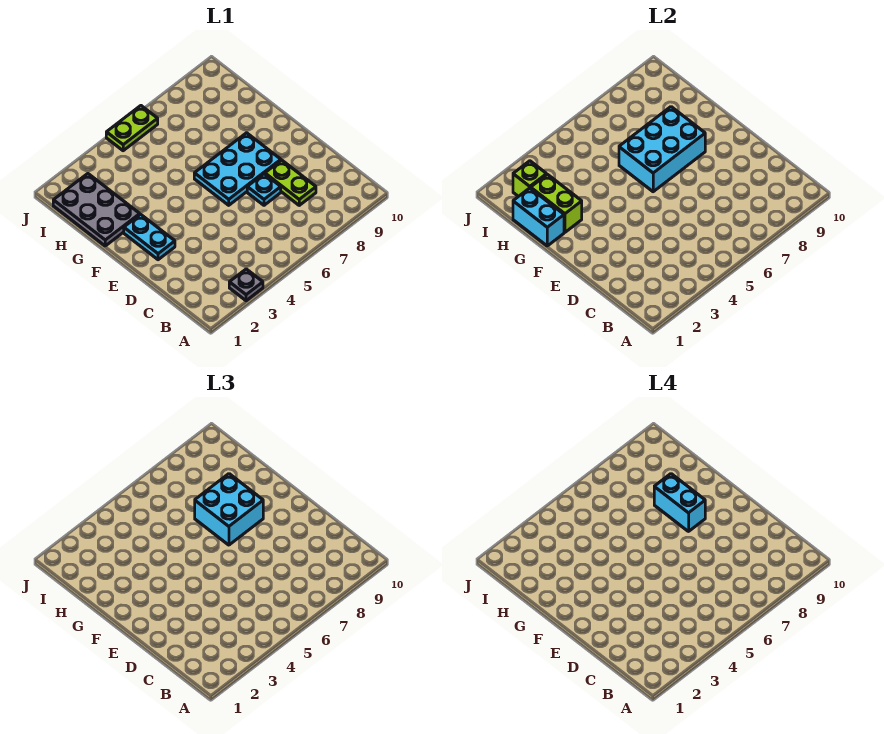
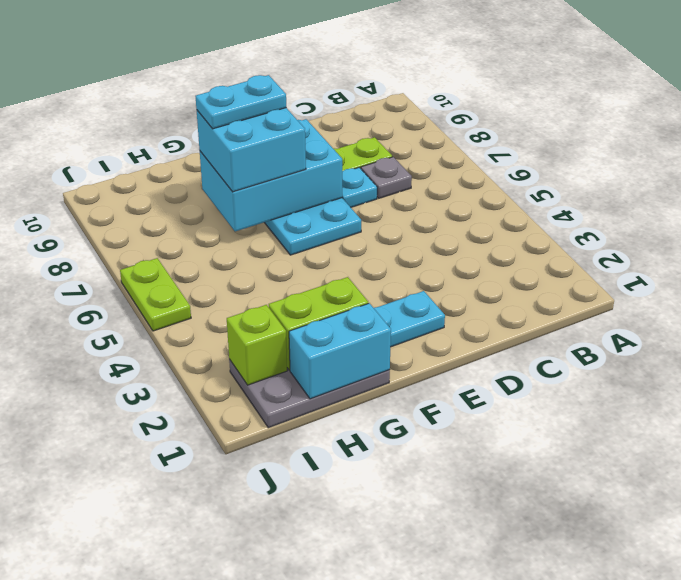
grey plate A3 level 1 -> grey plate C7 level 1
cyan brick F6:G8 level 2 -> cyan brick E7:G8 level 2
cyan brick F8:G8 level 4 -> cyan plate F8:G8 level 4

